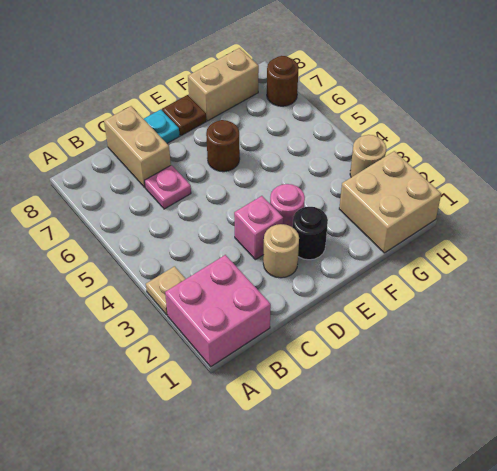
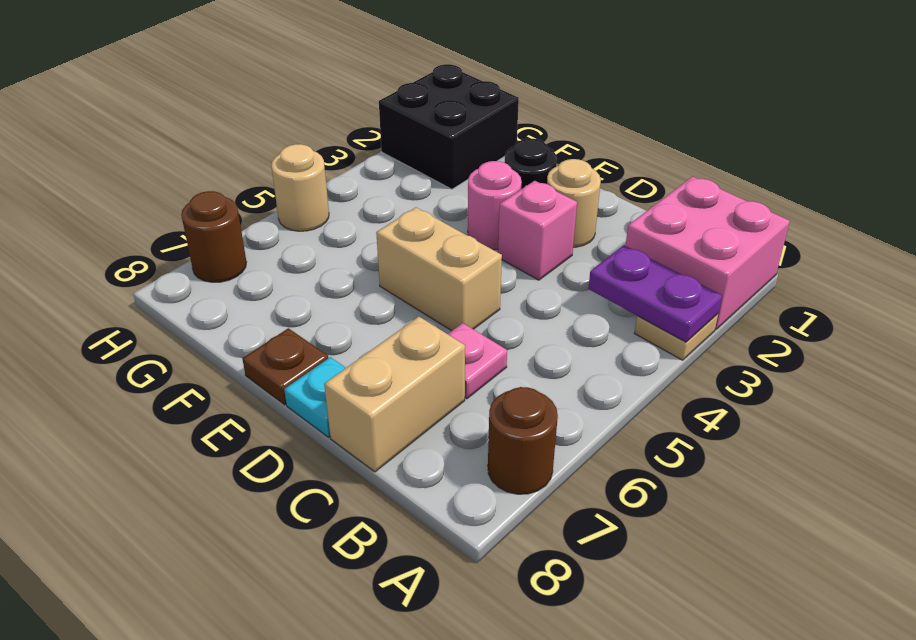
none -> purple plate A3:B3 level 2
brown round brick E6 level 1 -> brown round brick A7 level 1
tan brick F8:G8 level 1 -> tan brick D5:E5 level 1
tan brick G1:H2 level 1 -> black brick G1:H2 level 1
tan round brick H3 level 1 -> tan round brick H5 level 1

